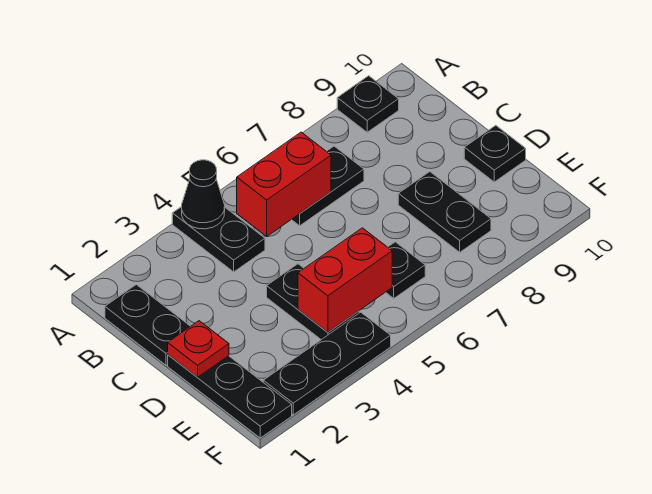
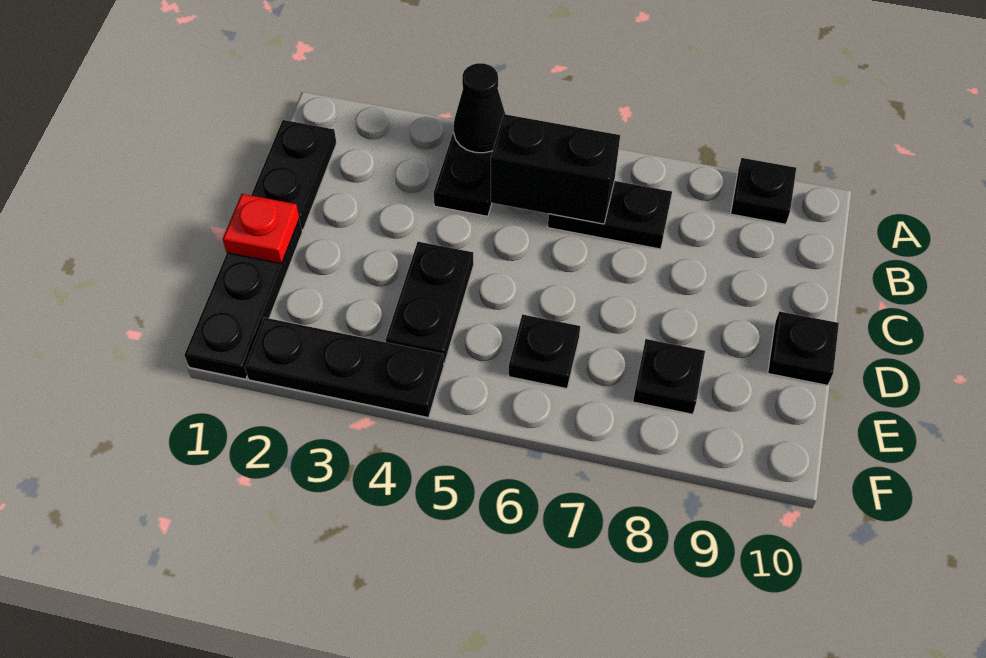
red brick B5:B6 level 2 -> black brick B5:B6 level 2
black plate D8:E8 level 1 -> black plate E8 level 1
red brick E4:E5 level 2 -> none

